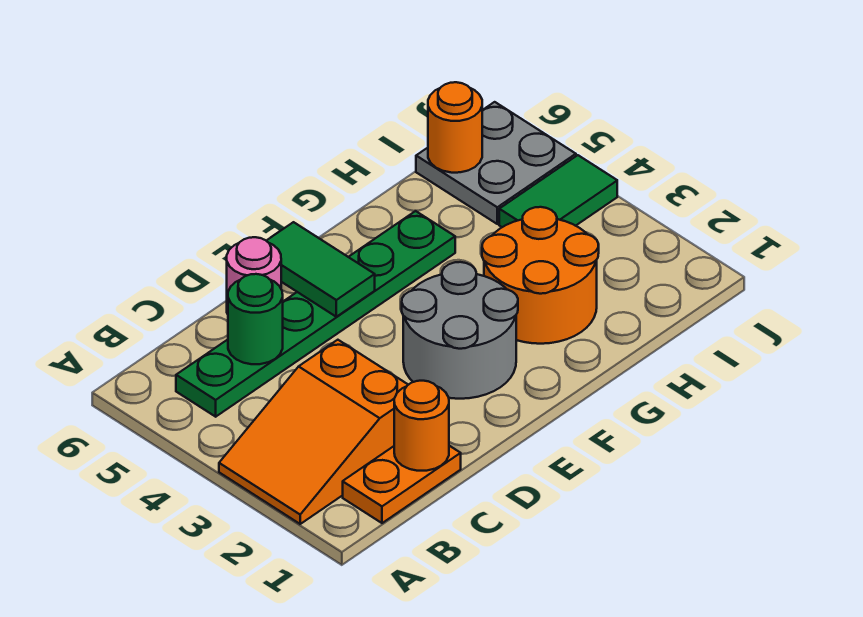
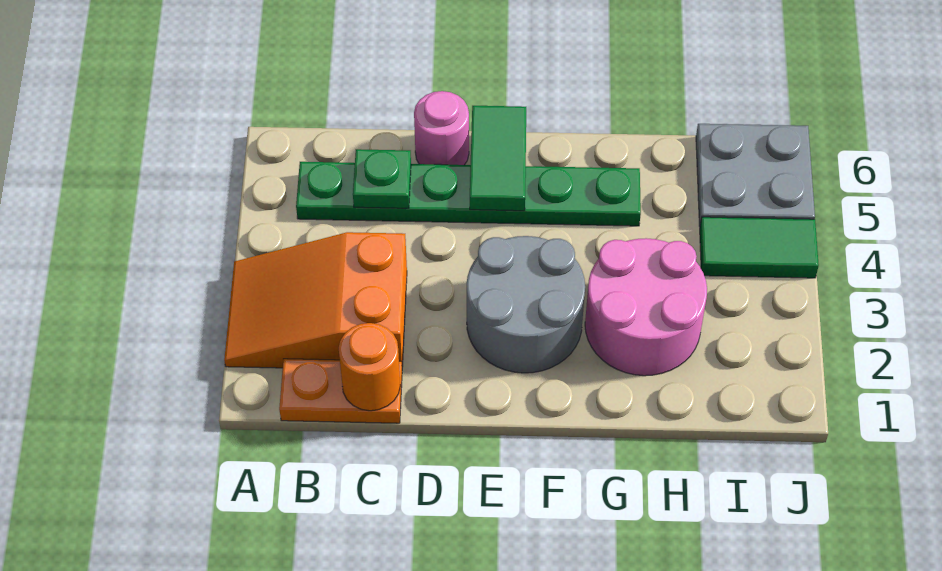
green round brick C5 level 2 -> green plate C5 level 2
orange round brick G2:H3 level 1 -> pink round brick G2:H3 level 1
orange round brick I6 level 2 -> none

